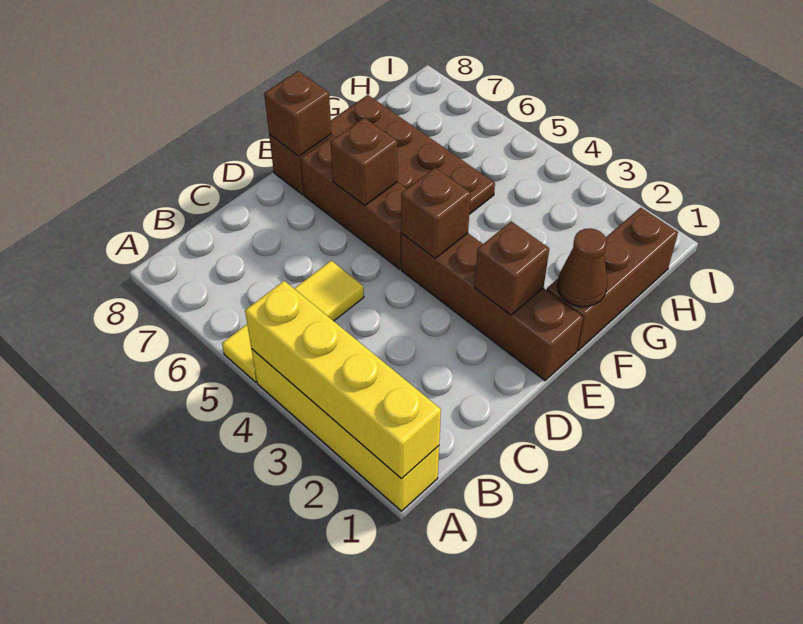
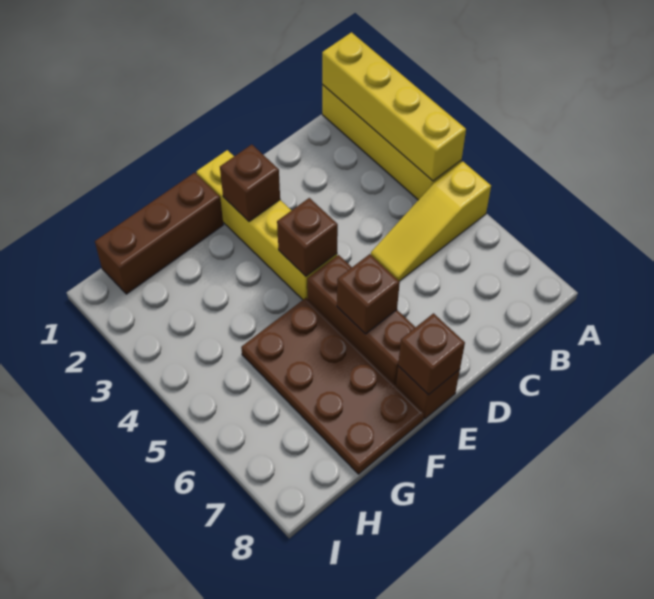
yellow tile A5:C5 level 1 -> yellow slope A5:C5 level 1 top A
brown brick E1:E4 level 1 -> yellow brick E1:E4 level 1
brown cone F1 level 2 -> none

